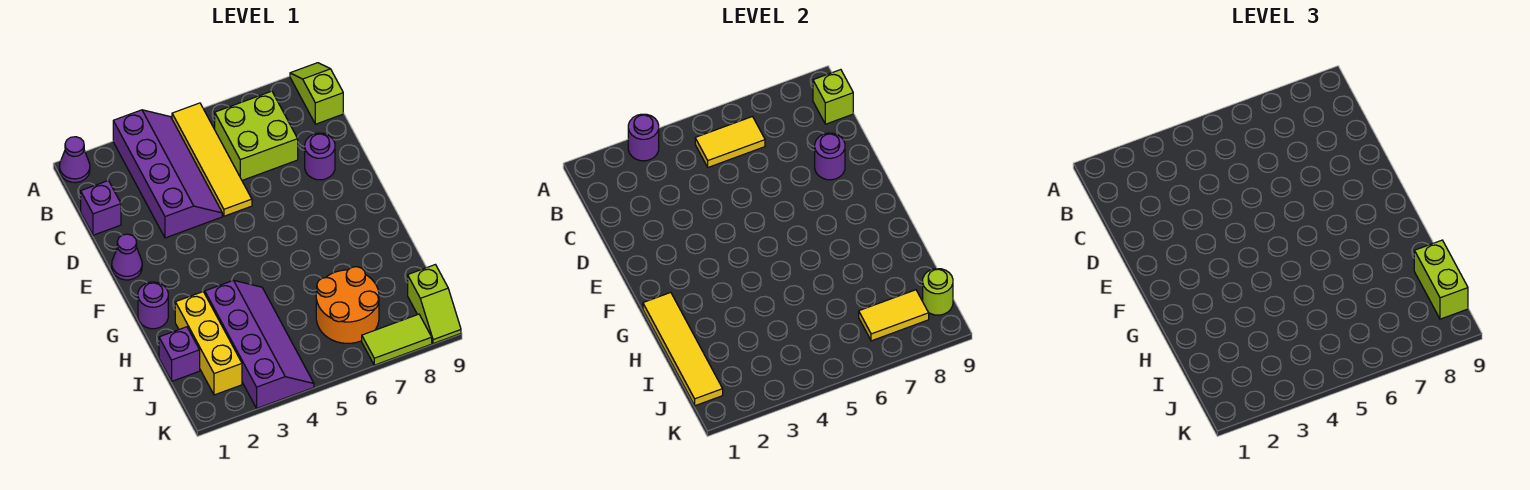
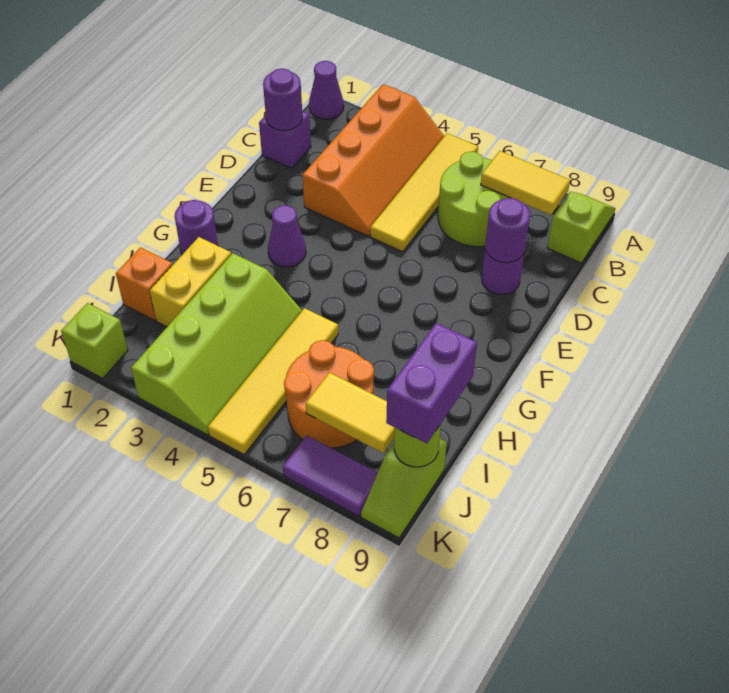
purple slope A3:D4 level 1 top 3 -> orange slope A3:D4 level 1 top 3
purple round brick A3 level 2 -> purple round brick C1 level 2
yellow tile B5:B6 level 2 -> yellow tile B7:B8 level 2
lime brick B6:C7 level 1 -> lime round brick B6:C7 level 1
lime brick B9 level 2 -> lime brick K1 level 1
purple cone E1 level 1 -> purple cone F3 level 1
yellow tile G1:J1 level 2 -> yellow tile H5:K5 level 1
yellow brick H2:J2 level 1 -> yellow brick H2:I2 level 1
purple slope H3:K4 level 1 top 3 -> lime slope H3:K4 level 1 top 3
purple brick I1 level 1 -> orange brick I1 level 1
lime brick I9:J9 level 3 -> purple brick I9:J9 level 3
lime tile K7:K8 level 1 -> purple tile K7:K8 level 1

